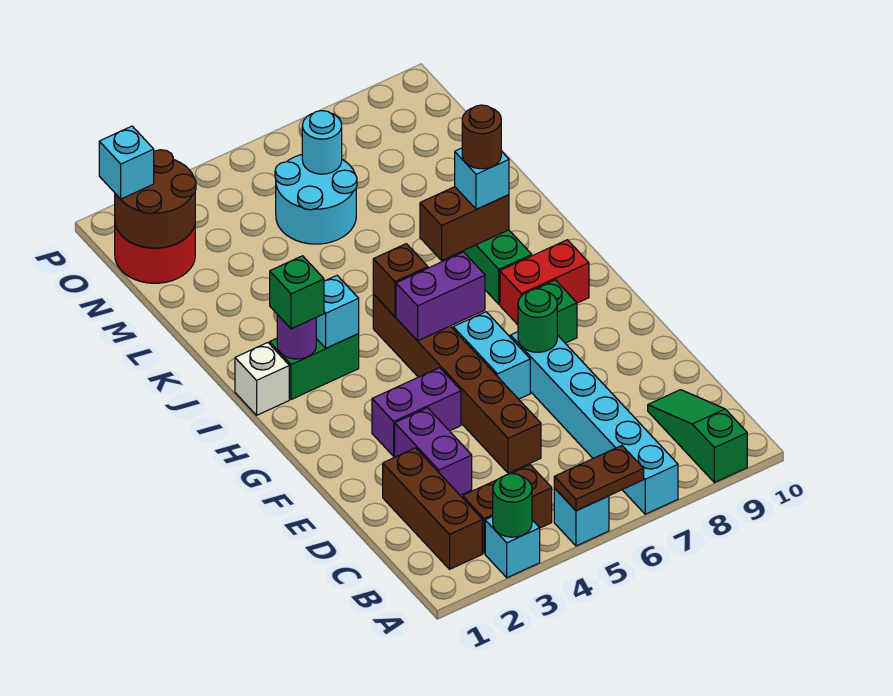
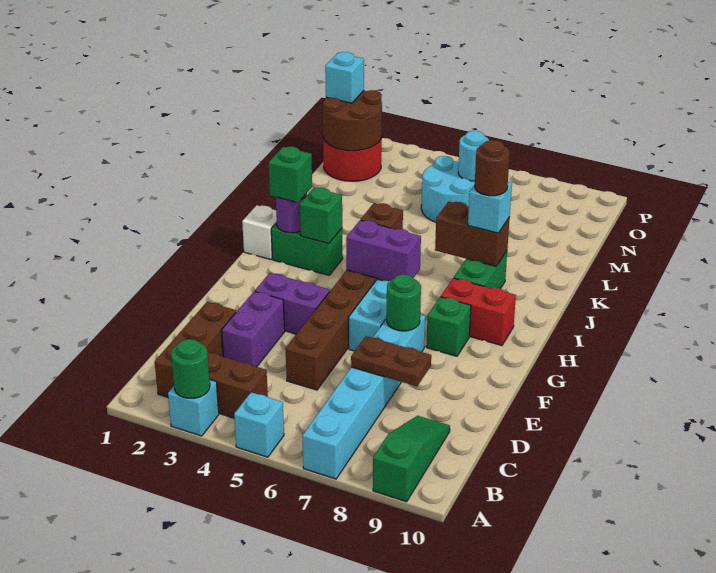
brown plate A5:A6 level 2 -> brown plate D7:D8 level 2
cyan brick I3 level 2 -> green brick I3 level 2

